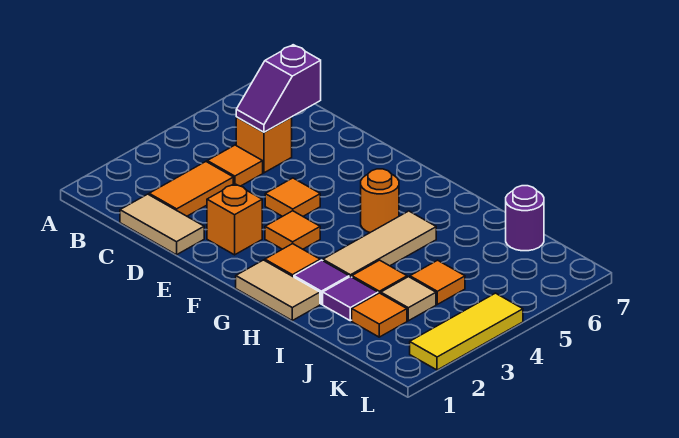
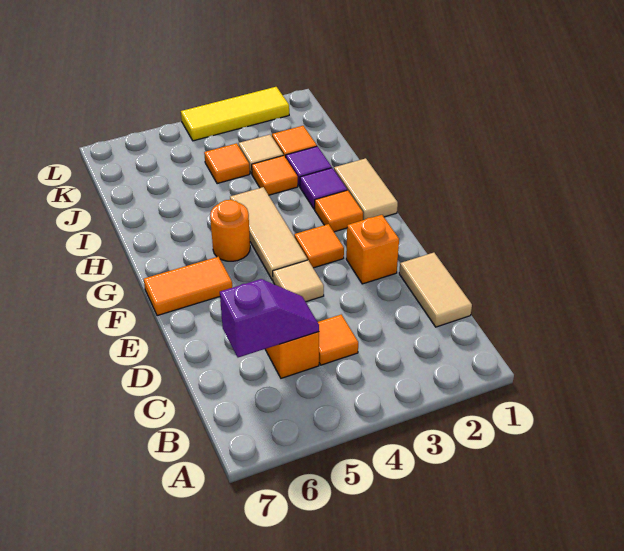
orange tile C2:C3 level 1 -> orange tile F6:F7 level 1
orange tile E4 level 1 -> tan tile E4 level 1
tan tile H3:H5 level 1 -> tan tile F4:H4 level 1
purple round brick J7 level 1 -> none

